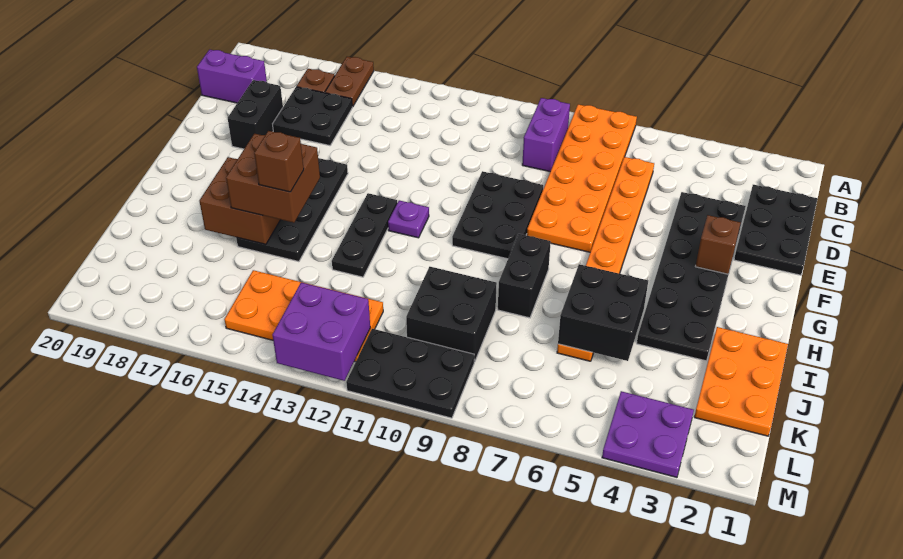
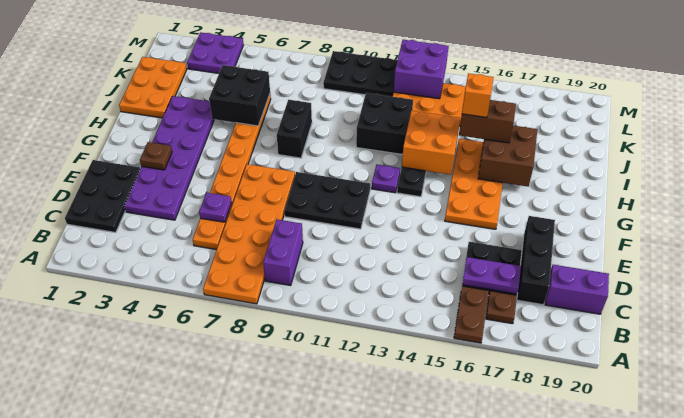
none -> purple plate C16:C17 level 2
black plate D3:I4 level 1 -> purple plate D3:I4 level 1
none -> purple plate D6 level 2
black brick D18:E18 level 1 -> black brick C18:E18 level 1
black plate E9:G10 level 1 -> black plate E9:F11 level 1
brown brick F3 level 2 -> brown plate F3 level 2
black plate F15:I16 level 1 -> orange plate F15:I16 level 1
none -> orange brick H13:I14 level 2
brown brick H15:I16 level 3 -> brown brick I15:I16 level 3
brown brick I15 level 4 -> orange brick I15 level 4
black brick J9:K10 level 1 -> black brick I11:J12 level 1

